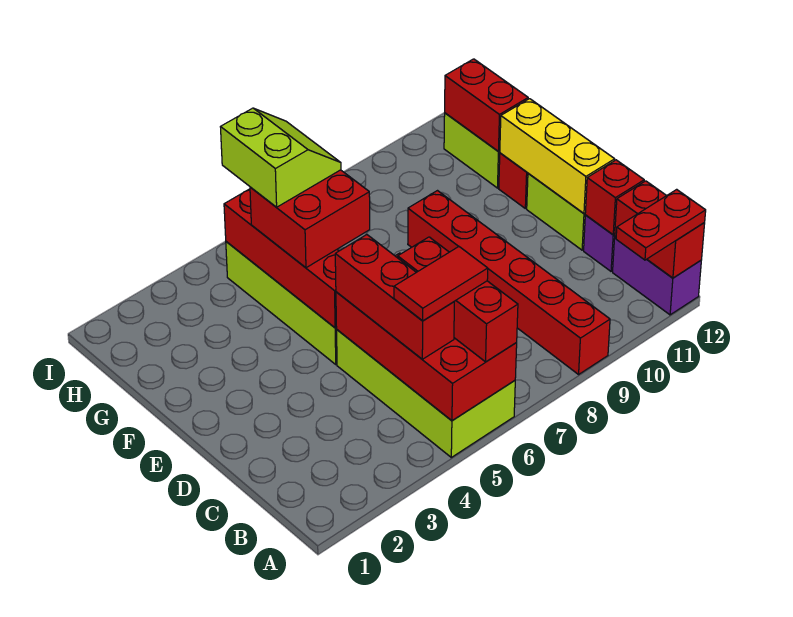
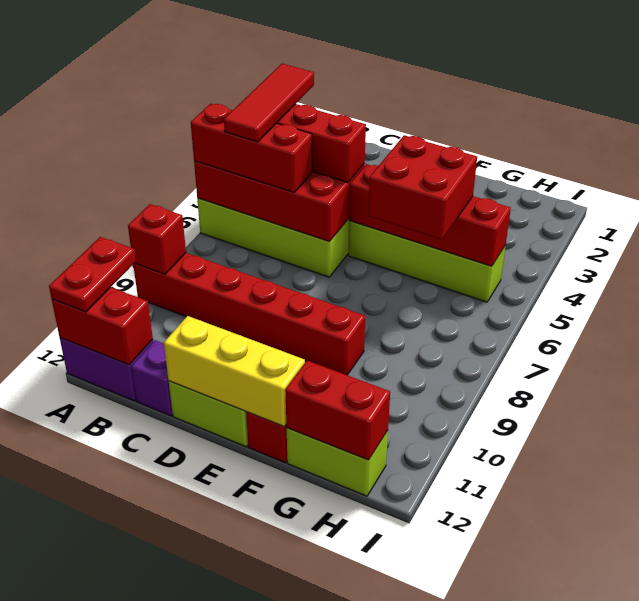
red tile B5:B6 level 4 -> red tile B4:B6 level 4
red brick C12 level 2 -> red brick A9 level 2
lime slope G5:H6 level 4 top 5 -> none

